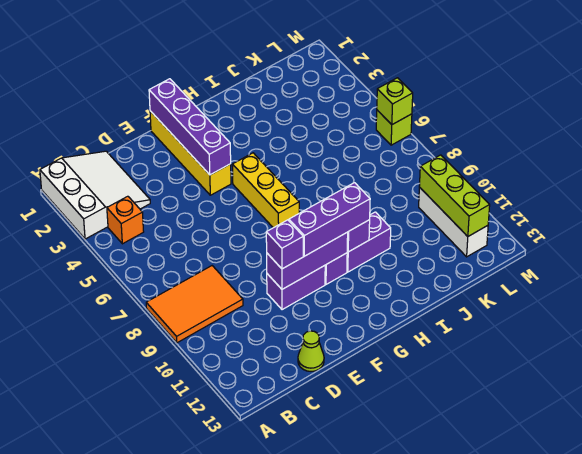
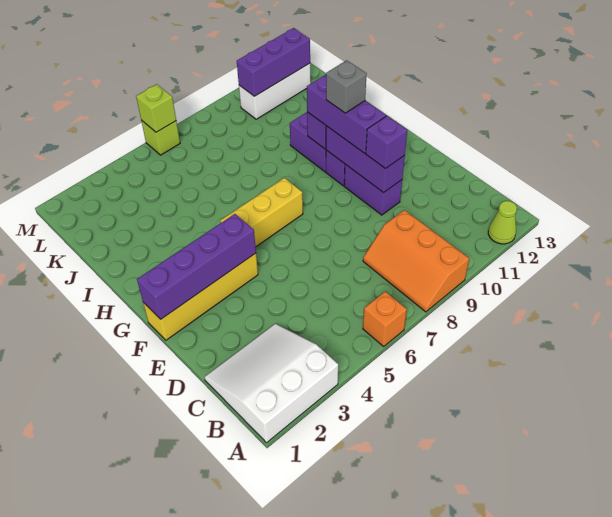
orange tile A8:C9 level 1 -> orange slope A8:C9 level 1 top 9
orange brick B4 level 1 -> orange brick A6 level 1
lime cone D13 level 1 -> lime cone A12 level 1
none -> grey brick G10 level 4
lime brick L10:L12 level 2 -> purple brick L10:L12 level 2

